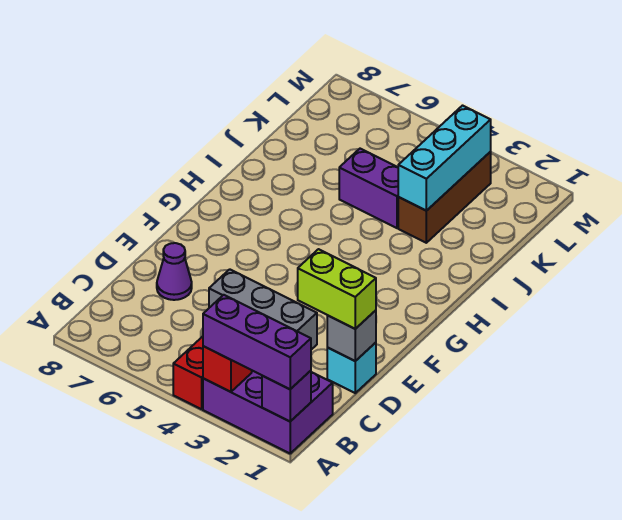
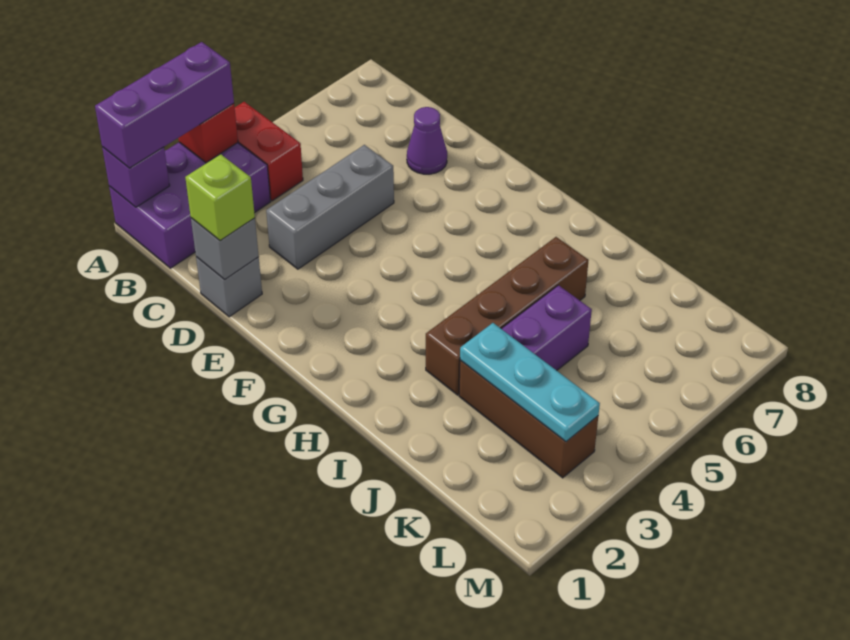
cyan brick D1 level 1 -> grey brick D1 level 1
lime brick D1:D2 level 3 -> lime brick D1 level 3
none -> brown brick I3:I6 level 1
cyan brick J3:L3 level 2 -> cyan plate J3:L3 level 2

